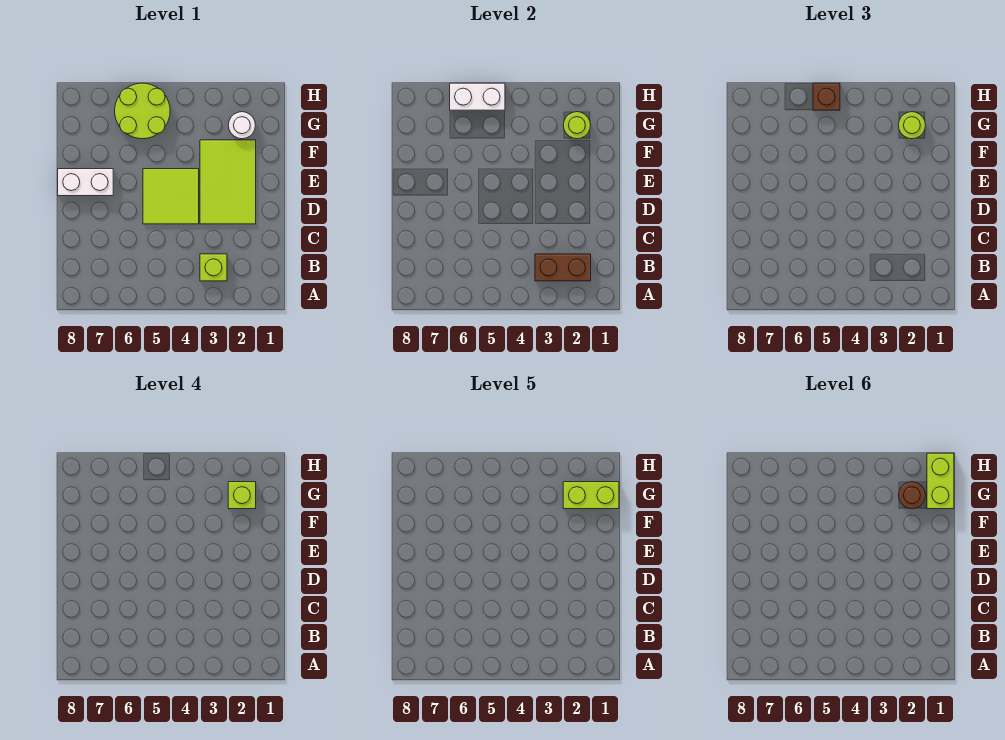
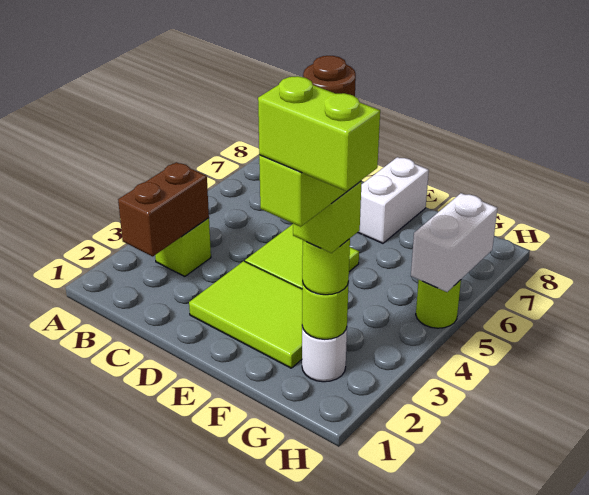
lime round brick G5:H6 level 1 -> lime round brick H5 level 1
brown brick H5 level 3 -> none

